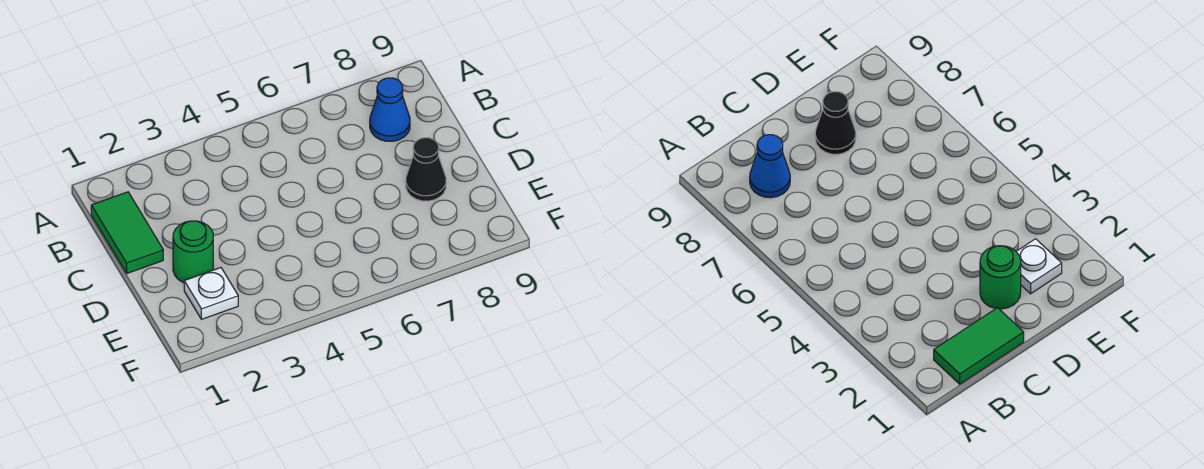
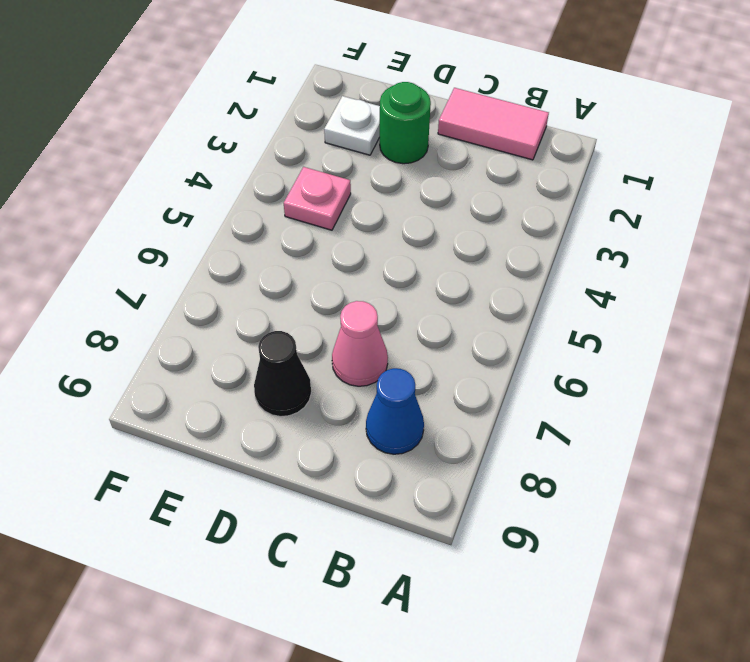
green tile B1:C1 level 1 -> pink tile B1:C1 level 1
none -> pink cone C7 level 1
none -> pink plate E4 level 1

